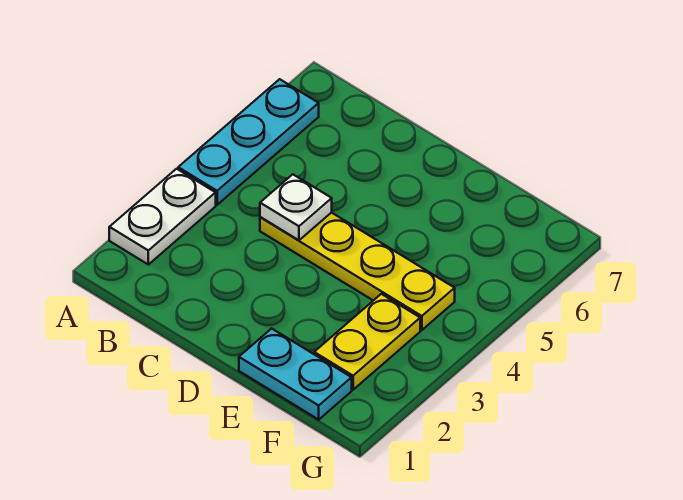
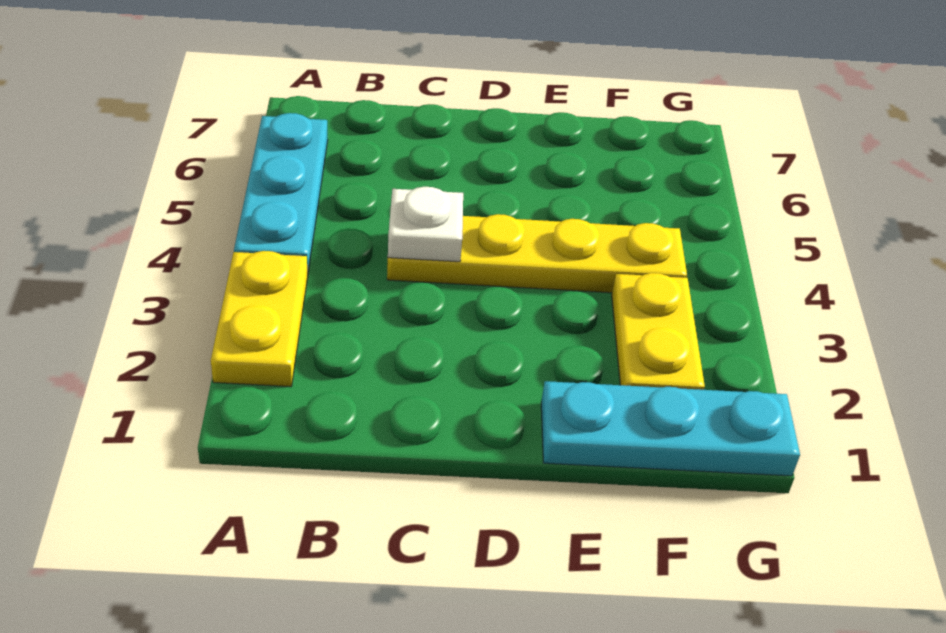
white plate A2:A3 level 1 -> yellow plate A2:A3 level 1
cyan plate E1:F1 level 1 -> cyan plate E1:G1 level 1

